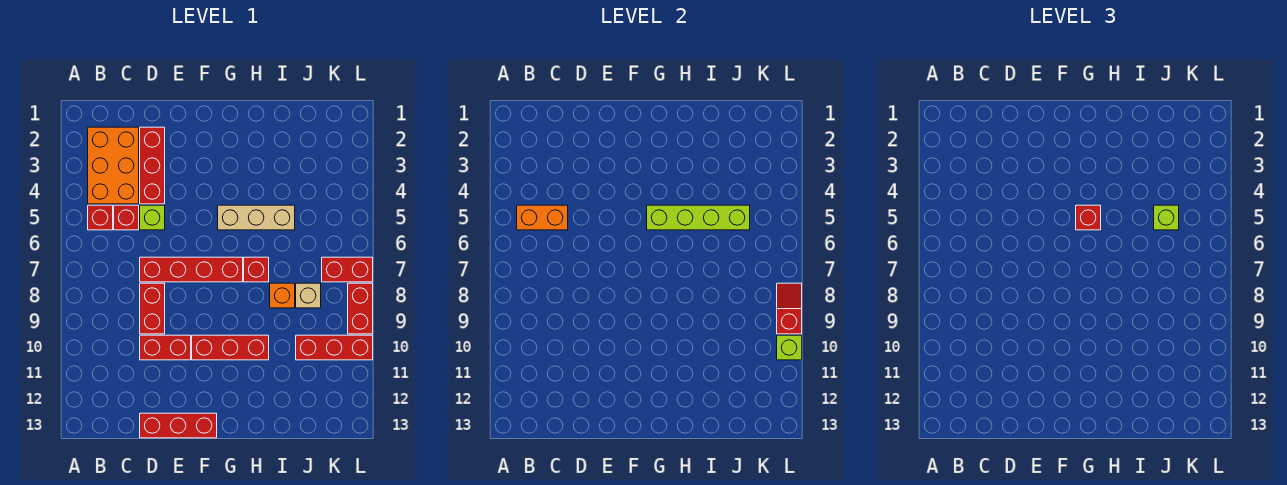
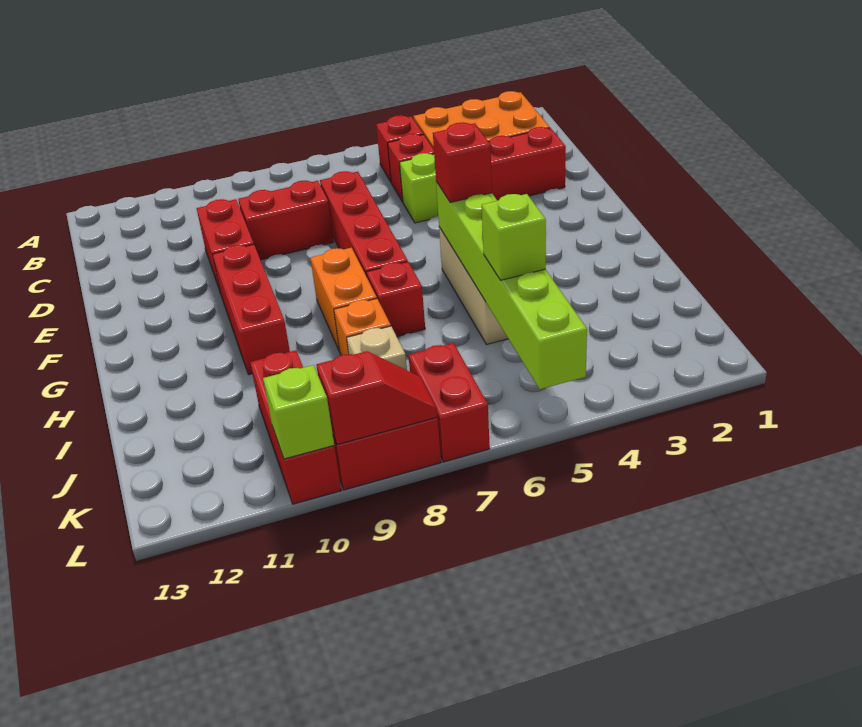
orange brick B5:C5 level 2 -> orange brick G8:H8 level 1
red brick D13:F13 level 1 -> none
lime brick G5:J5 level 2 -> lime brick G5:L5 level 2

